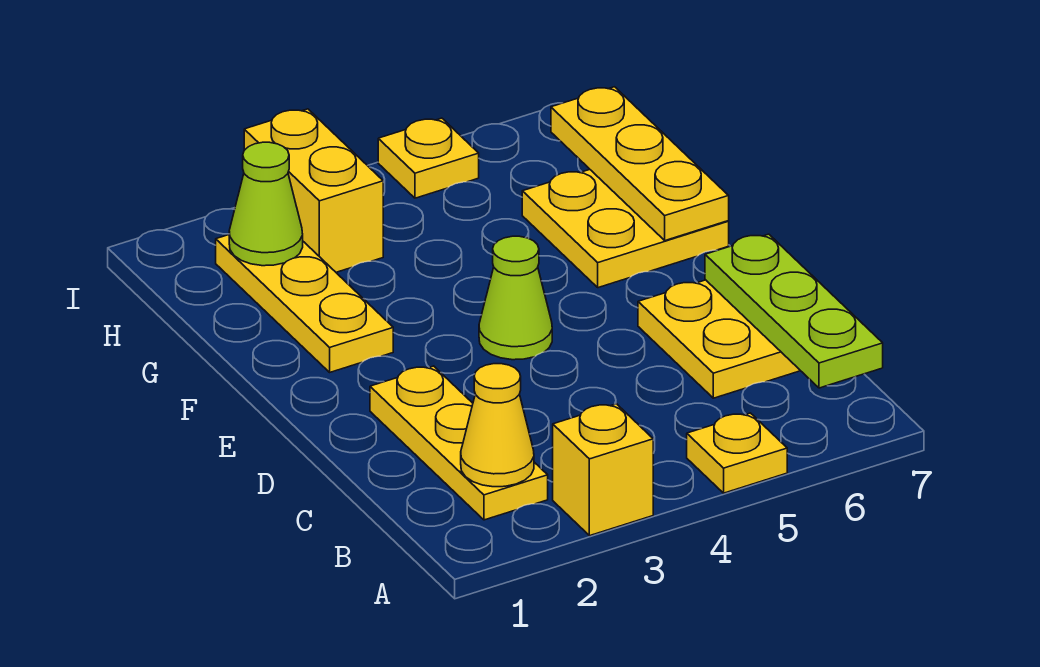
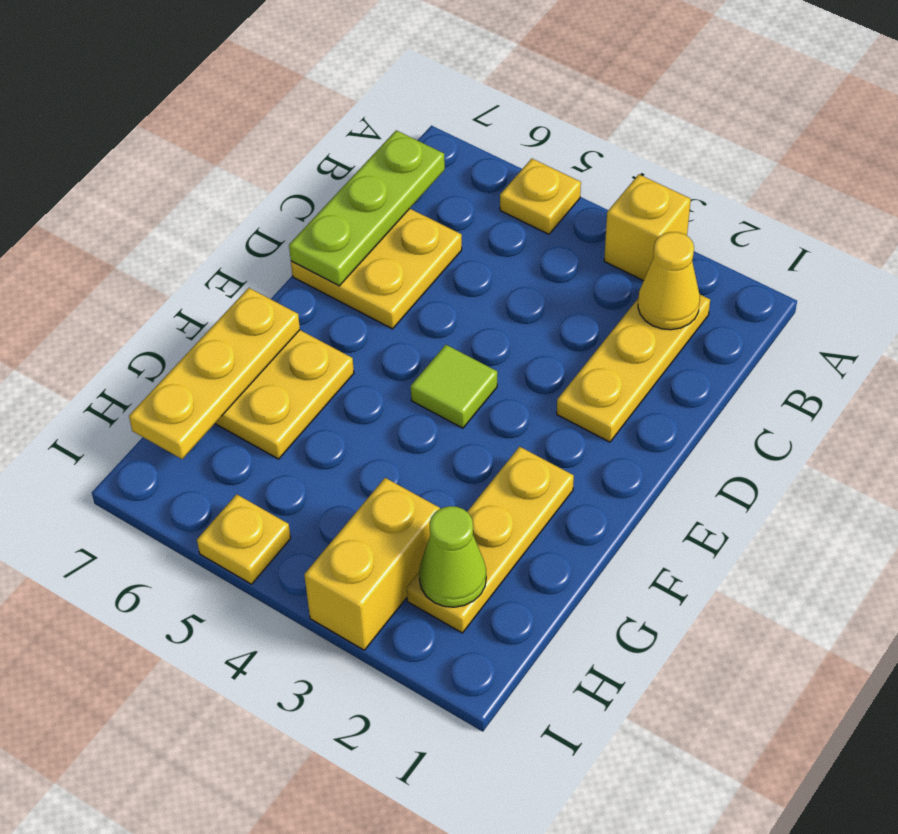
lime cone E4 level 1 -> lime tile E4 level 1

